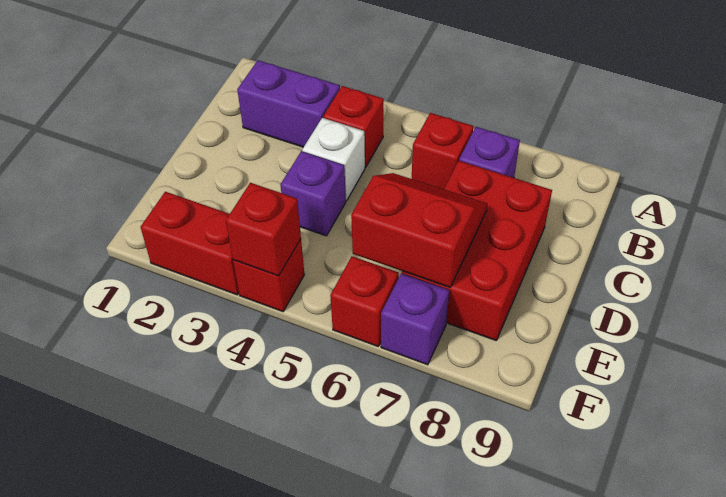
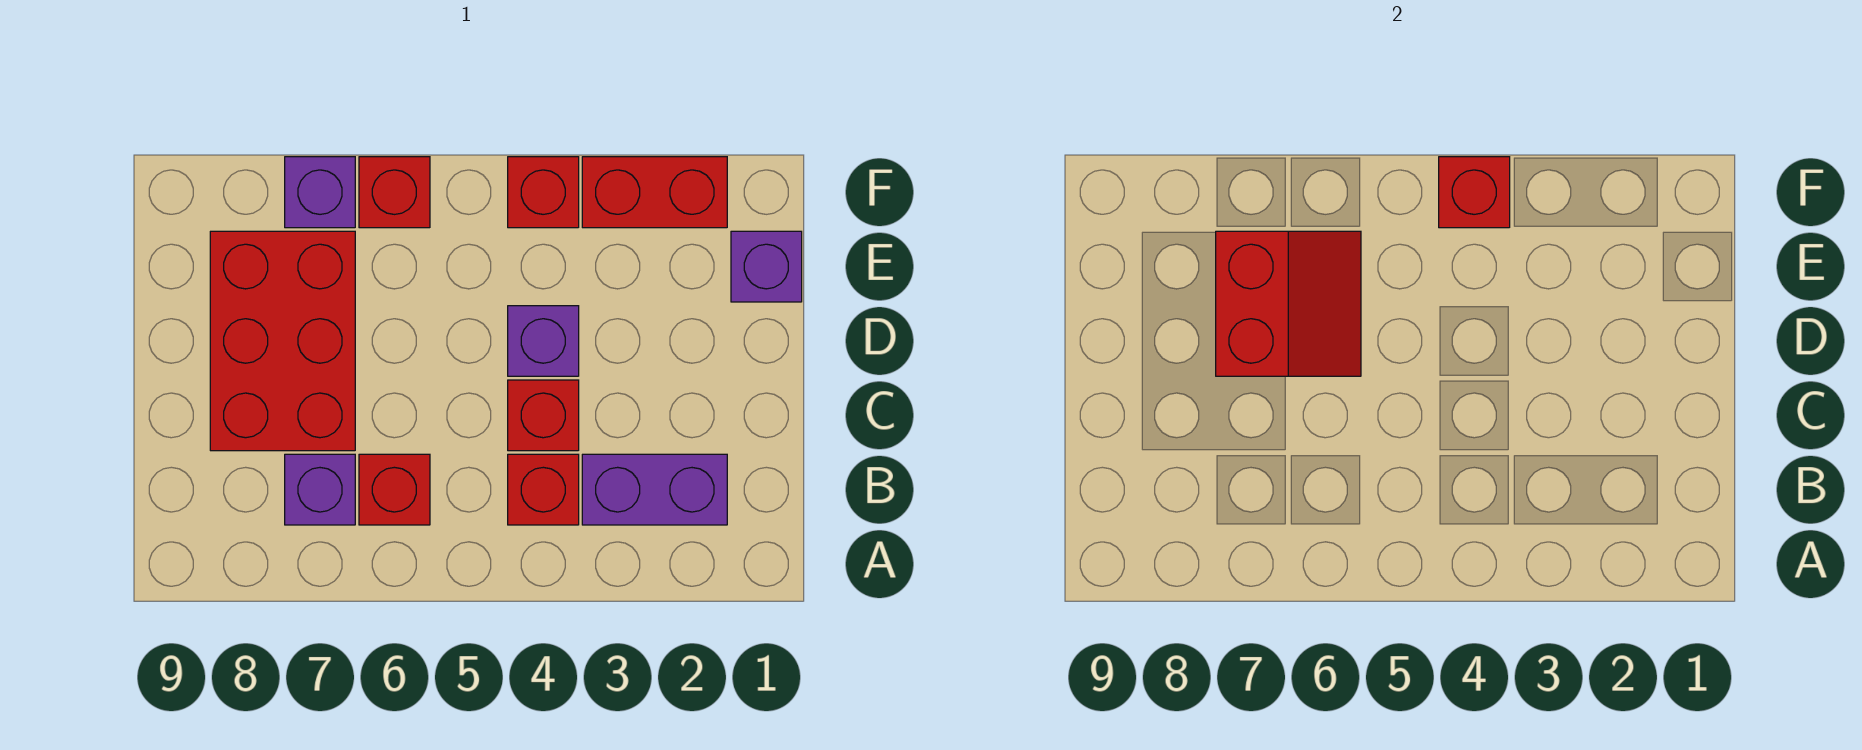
white brick C4 level 1 -> red brick C4 level 1
red slope D6:E7 level 2 top E -> red slope D6:E7 level 2 top 7
none -> purple brick E1 level 1

